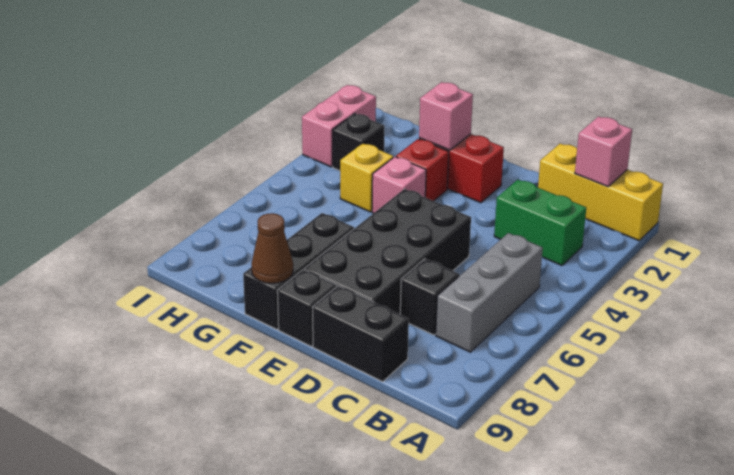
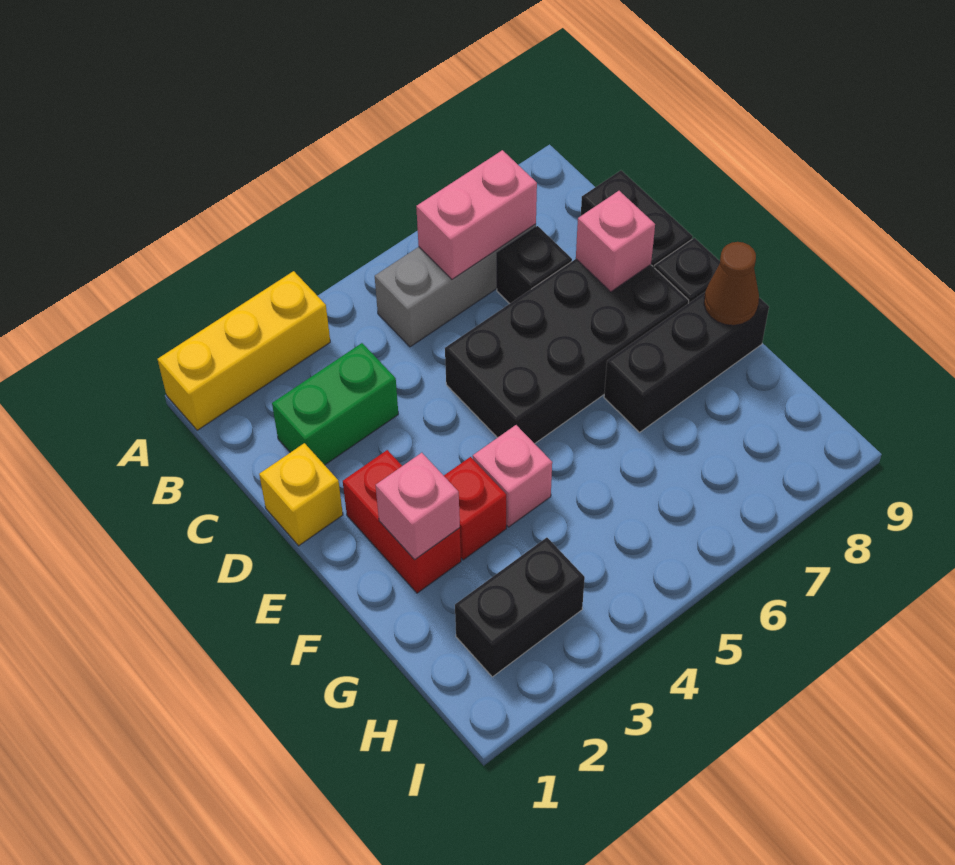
yellow brick A1:C1 level 1 -> yellow brick A1:A3 level 1
pink brick B1 level 2 -> pink brick D8 level 2
green brick B3:C3 level 1 -> green brick C2:C3 level 1
yellow brick G4 level 1 -> yellow brick D1 level 1
black brick H3 level 1 -> black brick H2:H3 level 1
pink brick I2:I3 level 1 -> pink brick B6:B7 level 2

